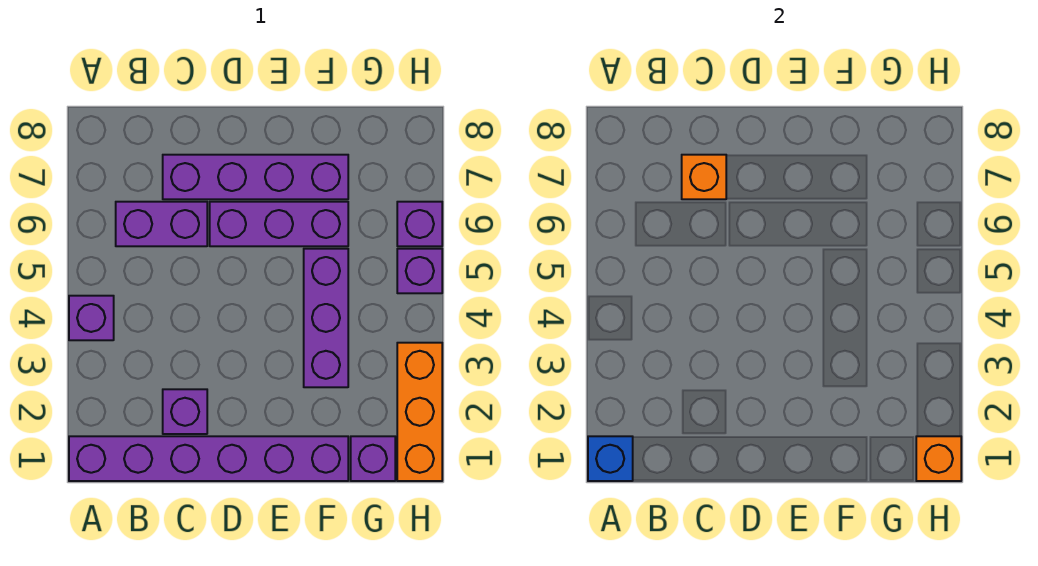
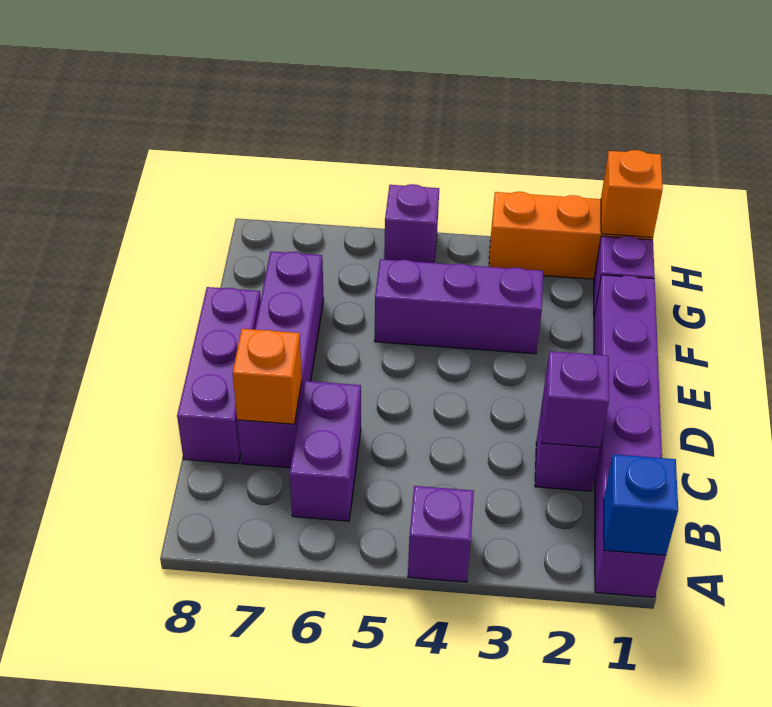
purple brick D6:F6 level 1 -> purple brick C8:E8 level 1
purple brick H6 level 1 -> purple brick C2 level 2

